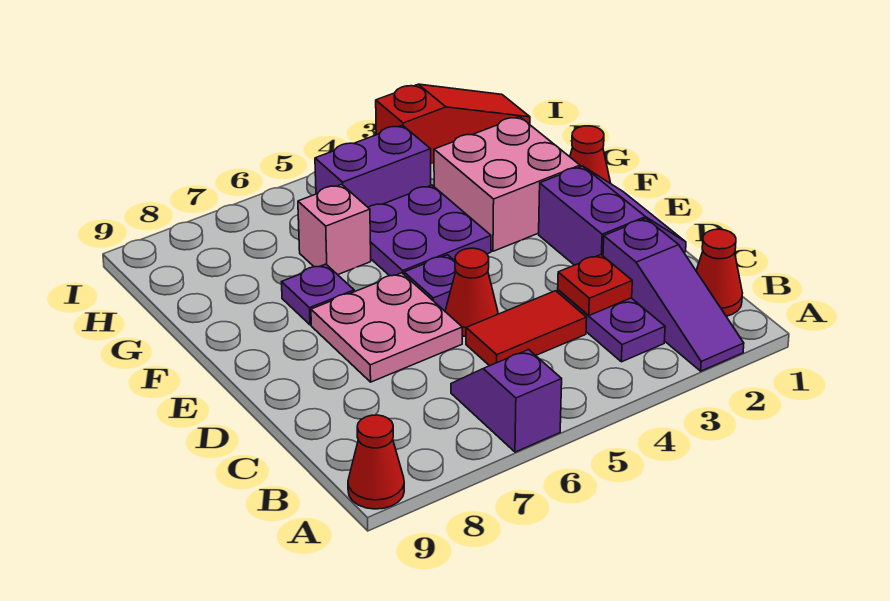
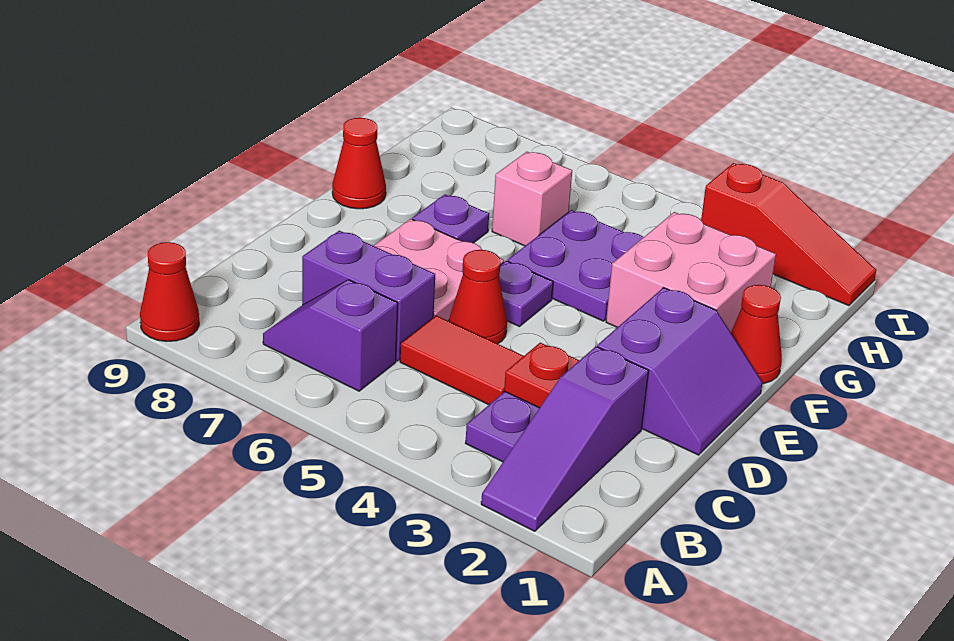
purple slope A6:B6 level 1 top A -> purple slope B6:B7 level 1 top 6
red cone B1 level 1 -> red cone F9 level 1
purple brick H4:H5 level 1 -> purple brick C6:C7 level 1

